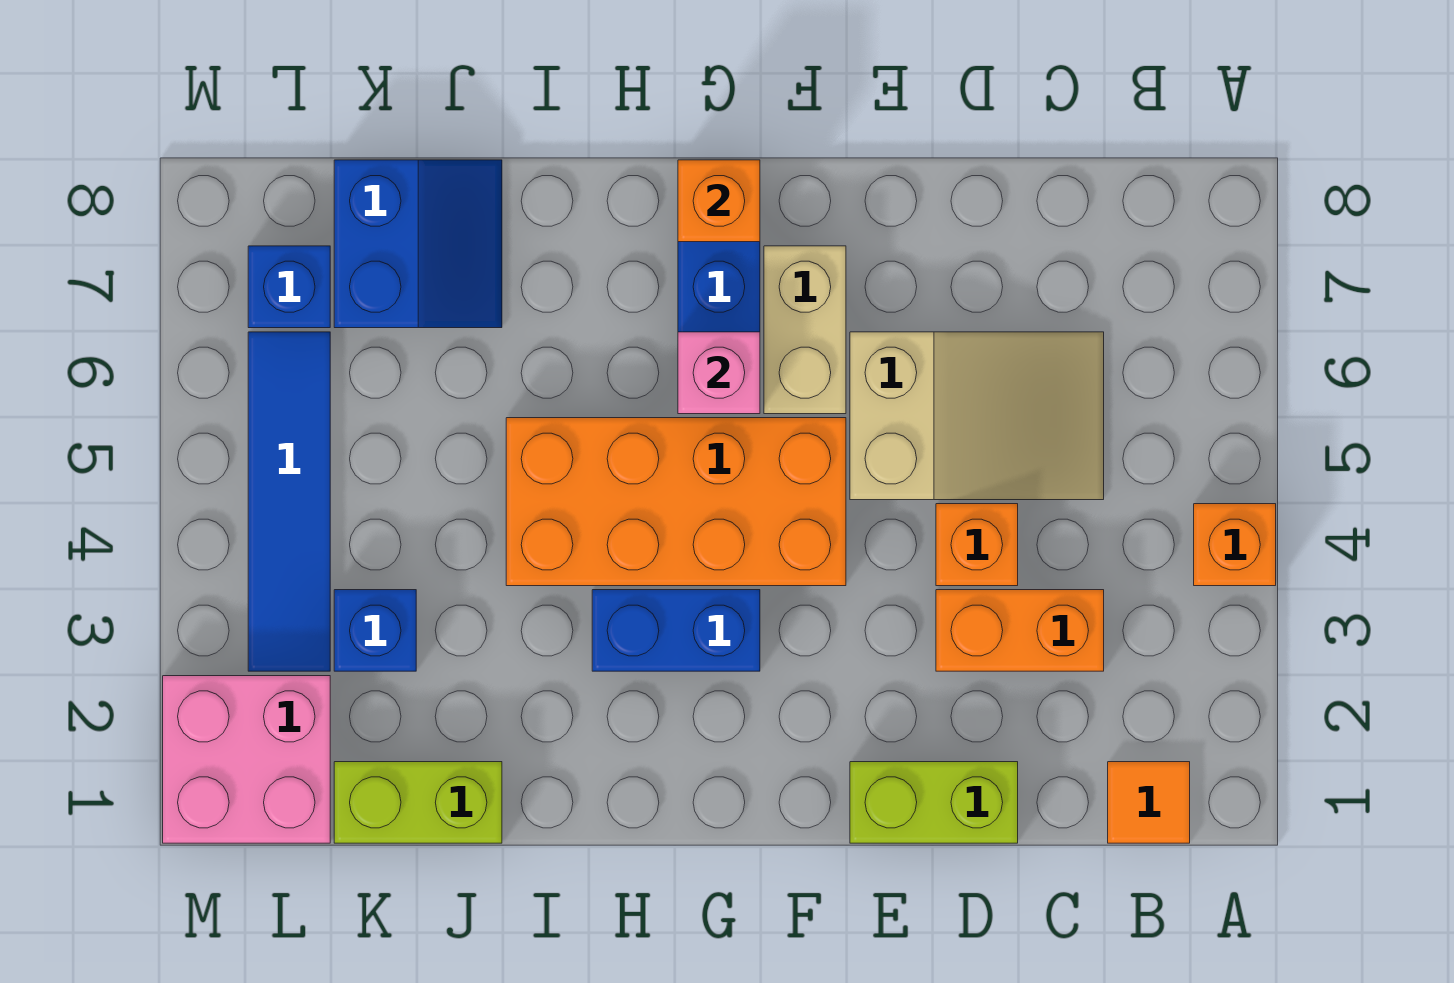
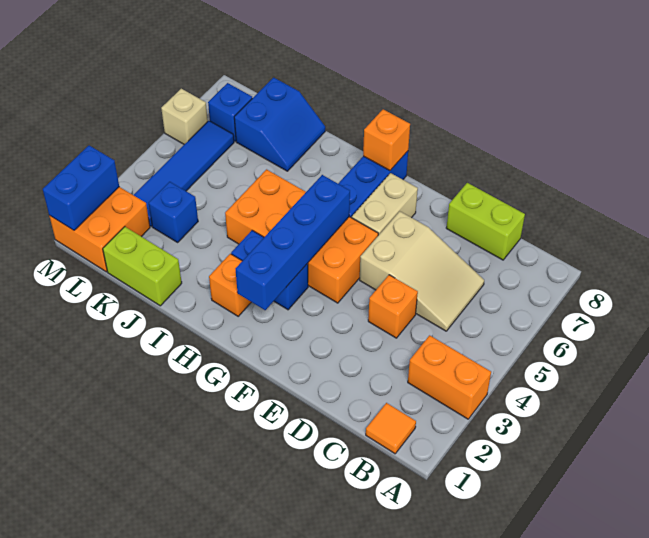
orange brick A4 level 1 -> orange brick H2 level 1
orange brick C3:D3 level 1 -> orange brick A3:B3 level 1
lime brick D1:E1 level 1 -> lime brick C8:D8 level 1
none -> blue brick G2:G5 level 2
pink brick G6 level 2 -> none
pink brick L1:M2 level 1 -> orange brick L1:M2 level 1
none -> blue brick M1:M2 level 2
none -> tan brick M6 level 1

